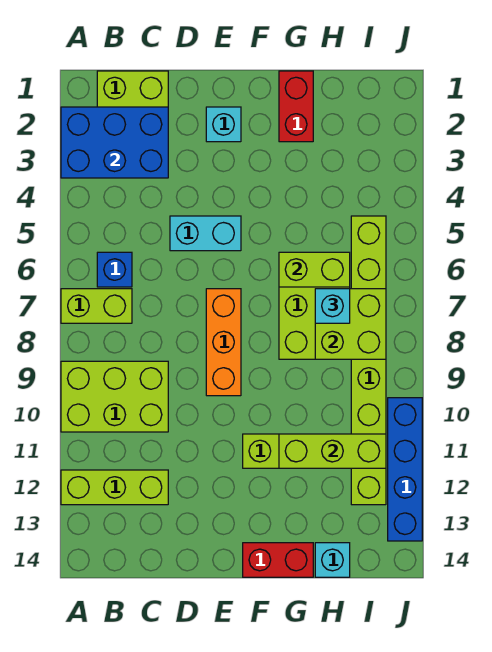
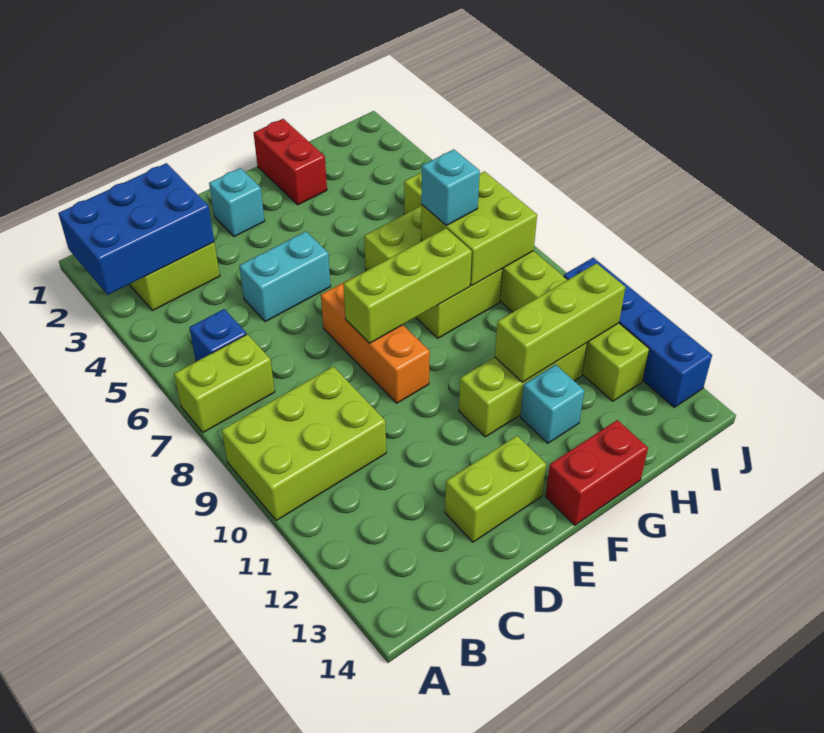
lime brick A12:C12 level 1 -> lime brick E8:G8 level 2
lime brick G6:H6 level 2 -> lime brick D13:E13 level 1
cyan brick H14 level 1 -> cyan brick G12 level 1

